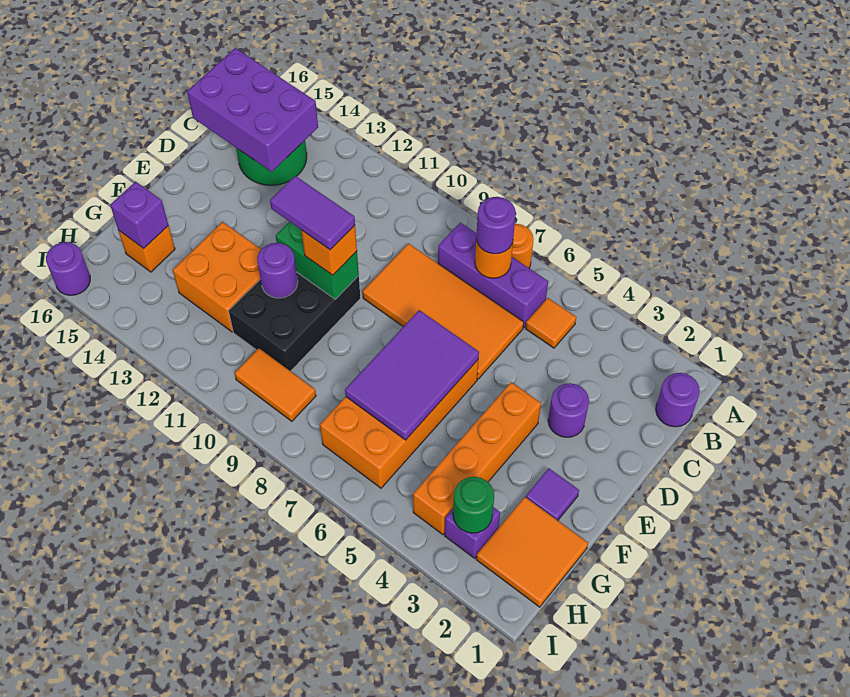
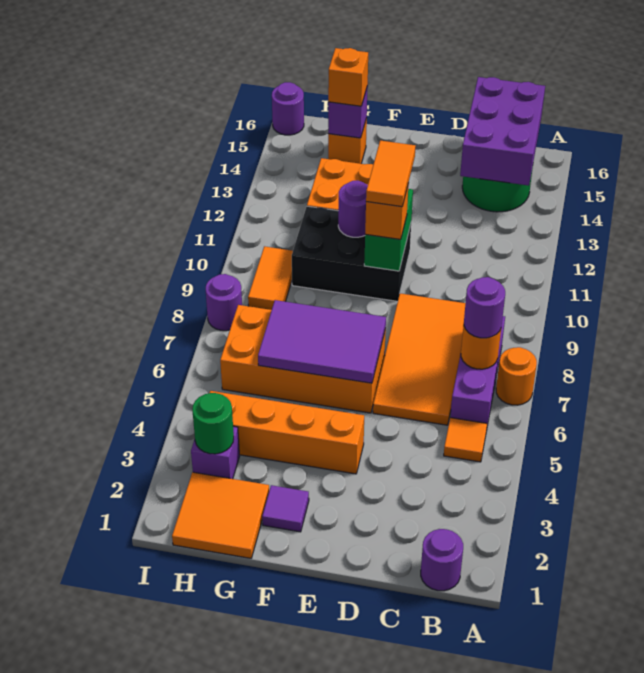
purple round brick D3 level 1 -> purple round brick I8 level 1
purple tile E10:E11 level 4 -> orange tile E10:E11 level 4
none -> orange brick G15 level 3

